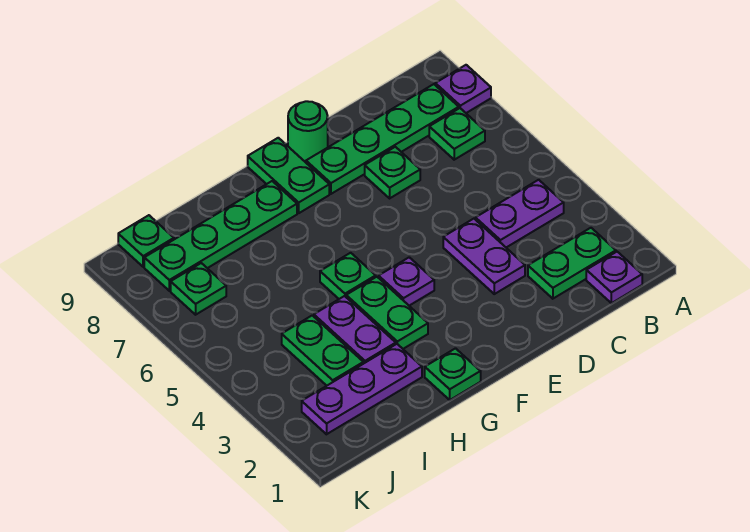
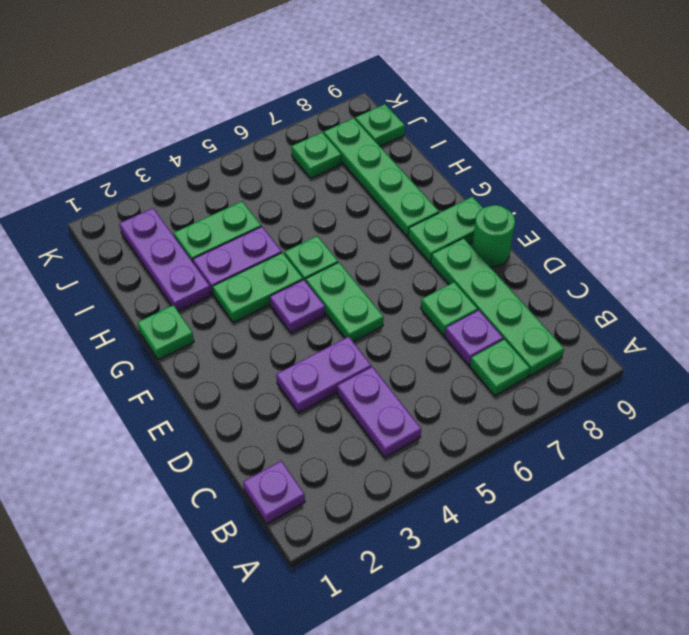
purple plate A8 level 1 -> purple plate C7 level 1
green plate B2:C2 level 1 -> green plate E5:F5 level 1

